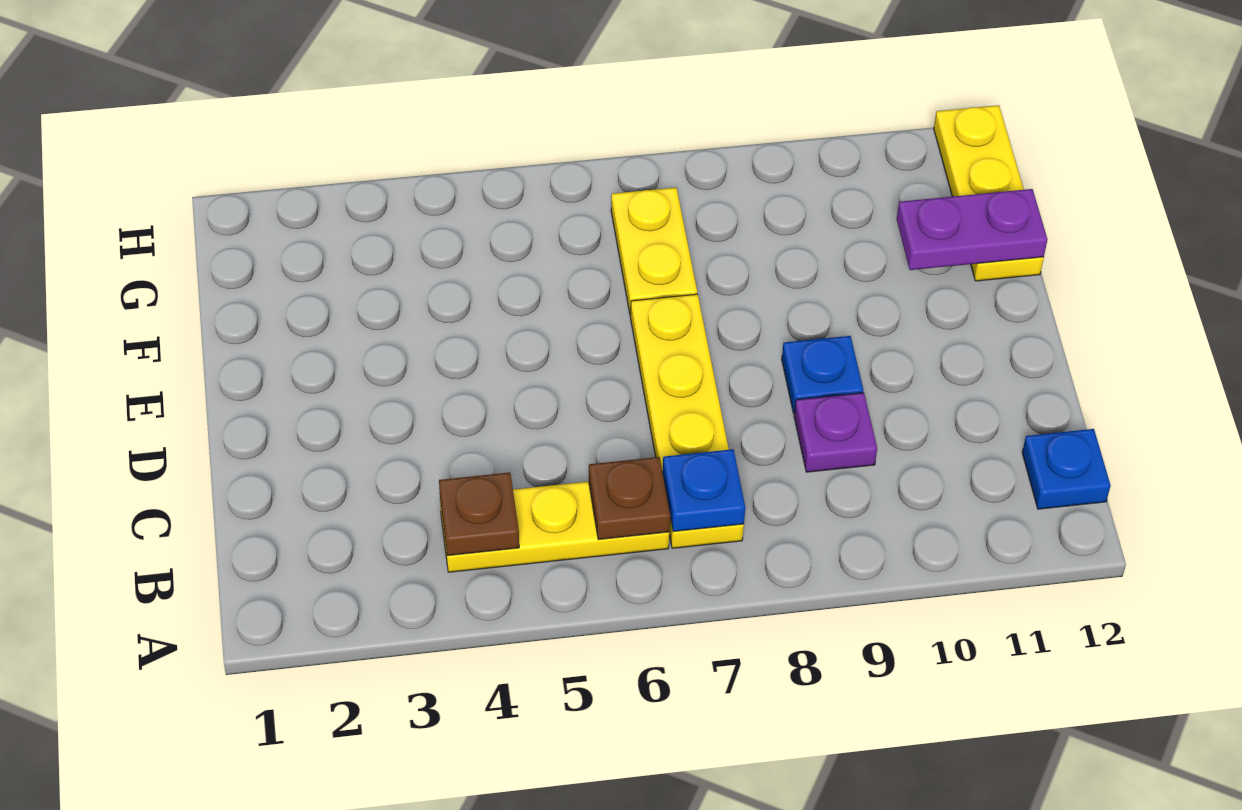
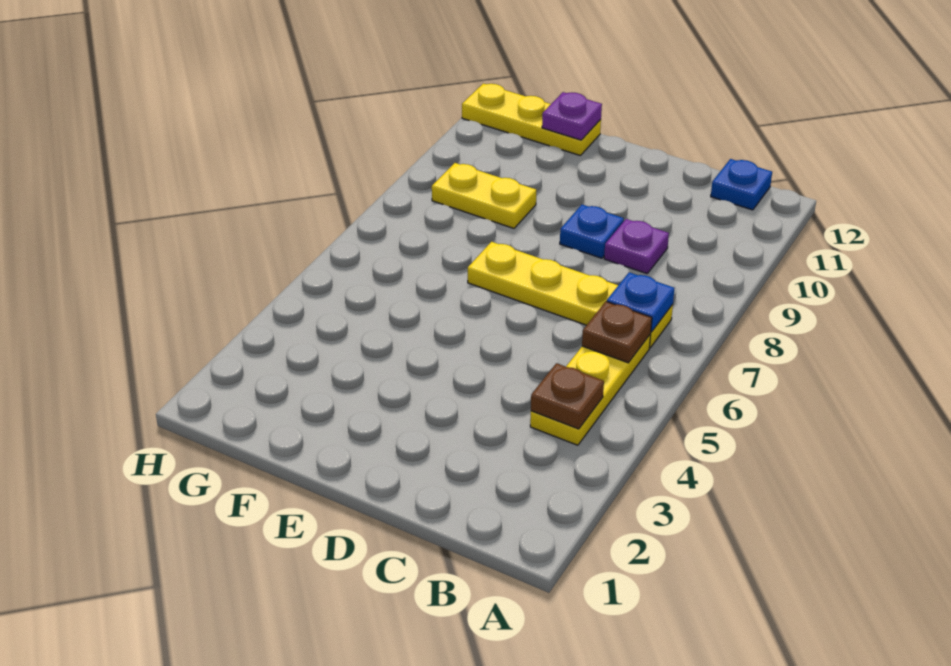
yellow plate F7:G7 level 1 -> yellow plate F9:G9 level 1
purple plate F11:F12 level 2 -> purple plate F12 level 2

